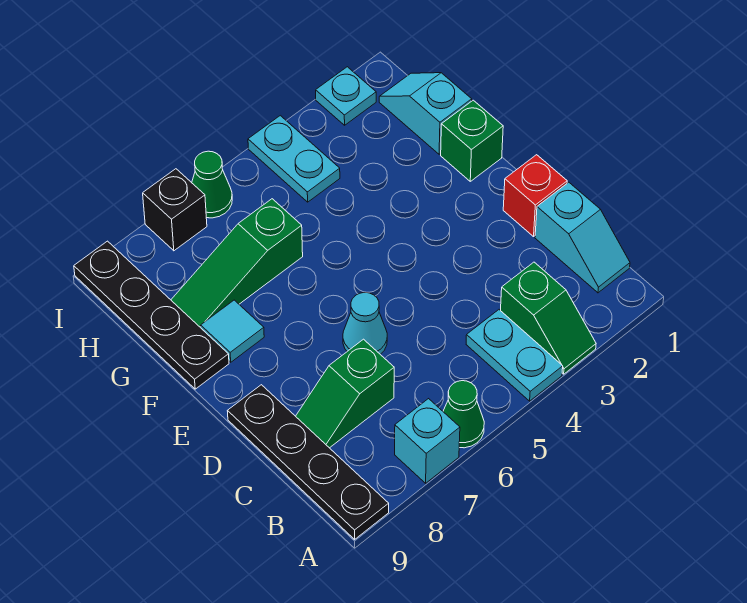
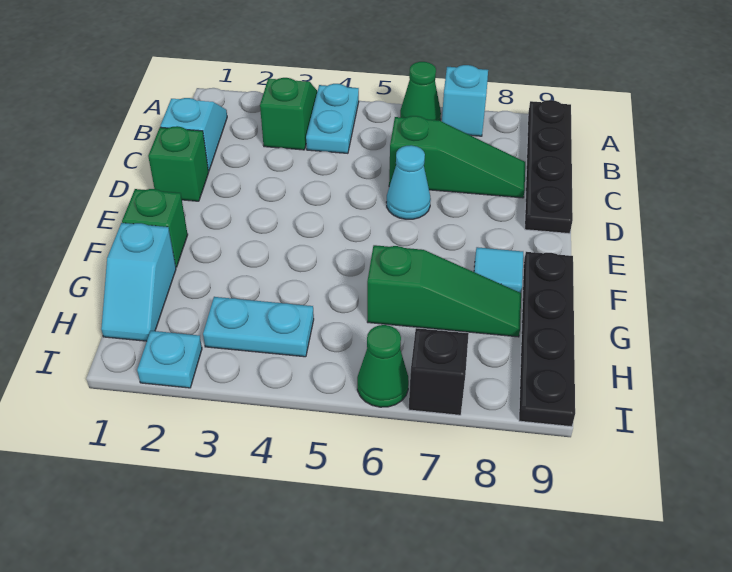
green slope C7:C8 level 1 top 7 -> green slope C6:C8 level 1 top 6
red brick D1 level 1 -> green brick D1 level 1
cyan plate H4:I4 level 1 -> cyan plate H3:H4 level 1

